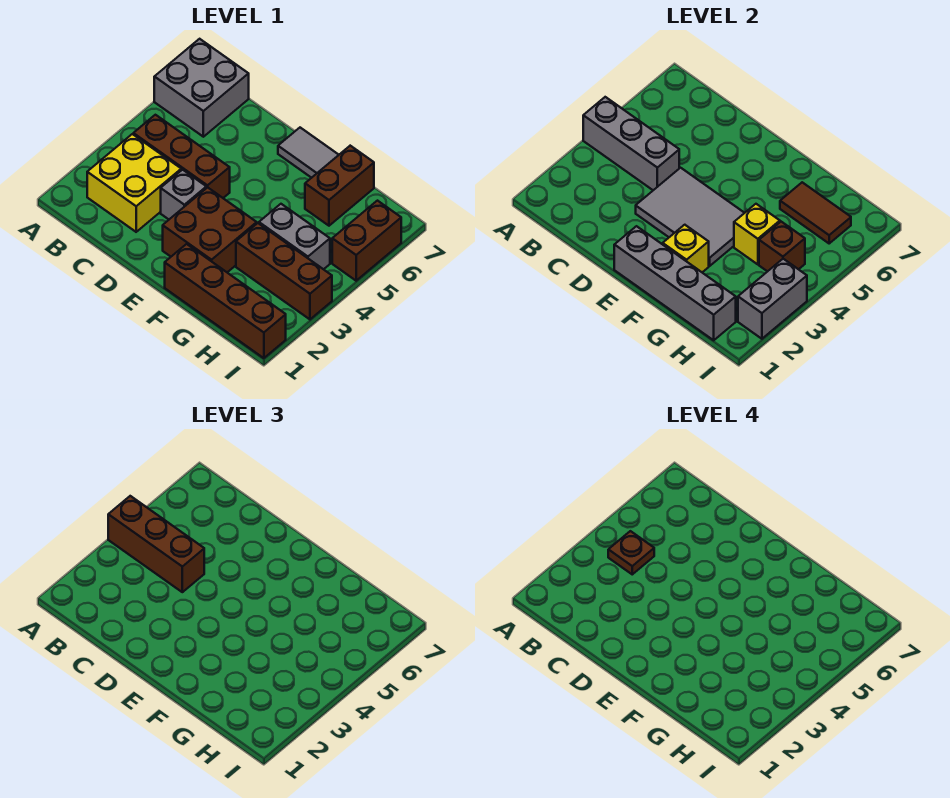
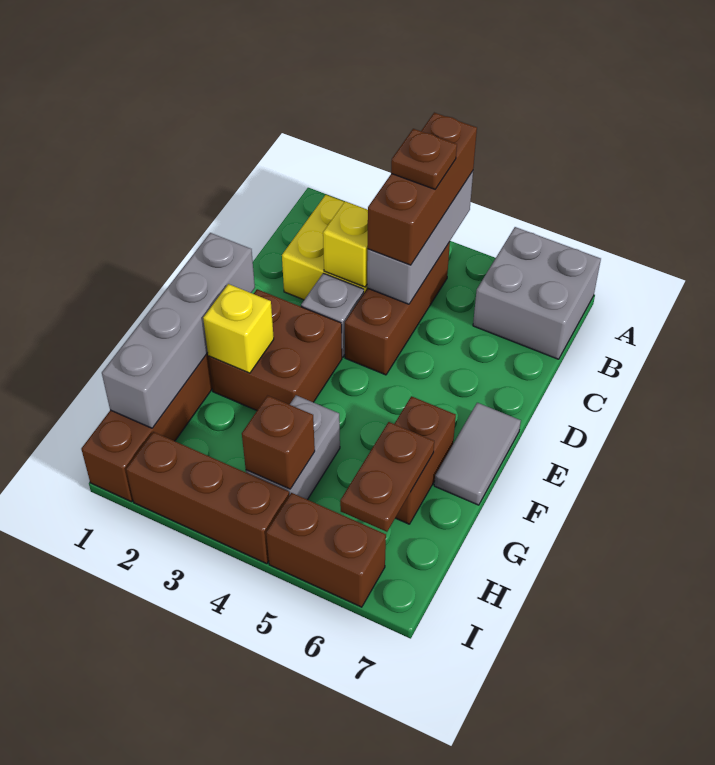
grey tile D3:F4 level 2 -> none
brown brick G3:I3 level 1 -> brown brick I2:I4 level 1
yellow brick G4 level 2 -> yellow brick C3 level 2
brown brick G6:G7 level 1 -> brown brick F6:G6 level 1
brown tile G6:H6 level 2 -> brown plate G6:H6 level 2
grey brick I2:I3 level 2 -> none

